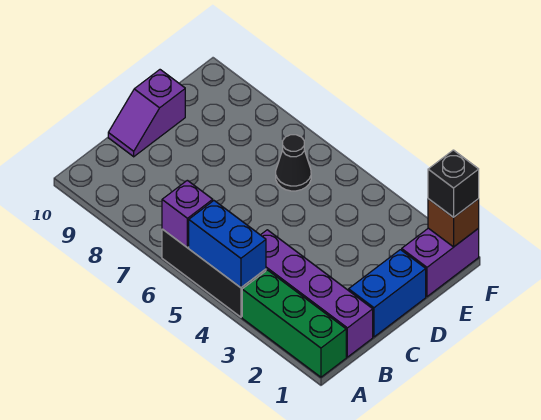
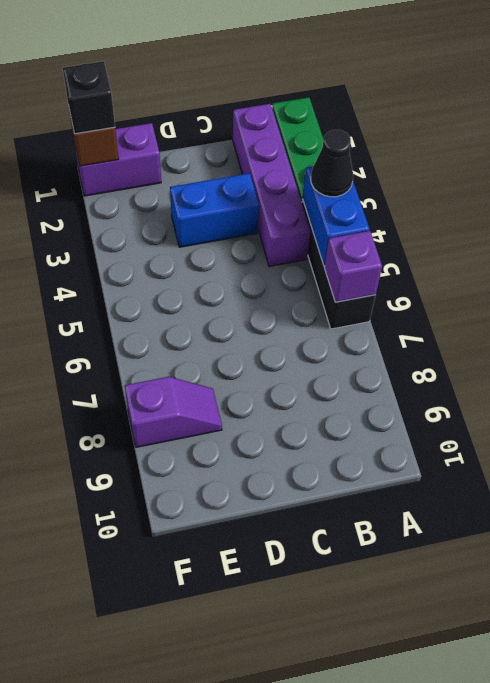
blue brick C1:D1 level 1 -> blue brick C3:D3 level 1
purple slope C10:D10 level 1 top D -> purple slope E8:F8 level 1 top F
black cone E6 level 1 -> black cone A4 level 3

